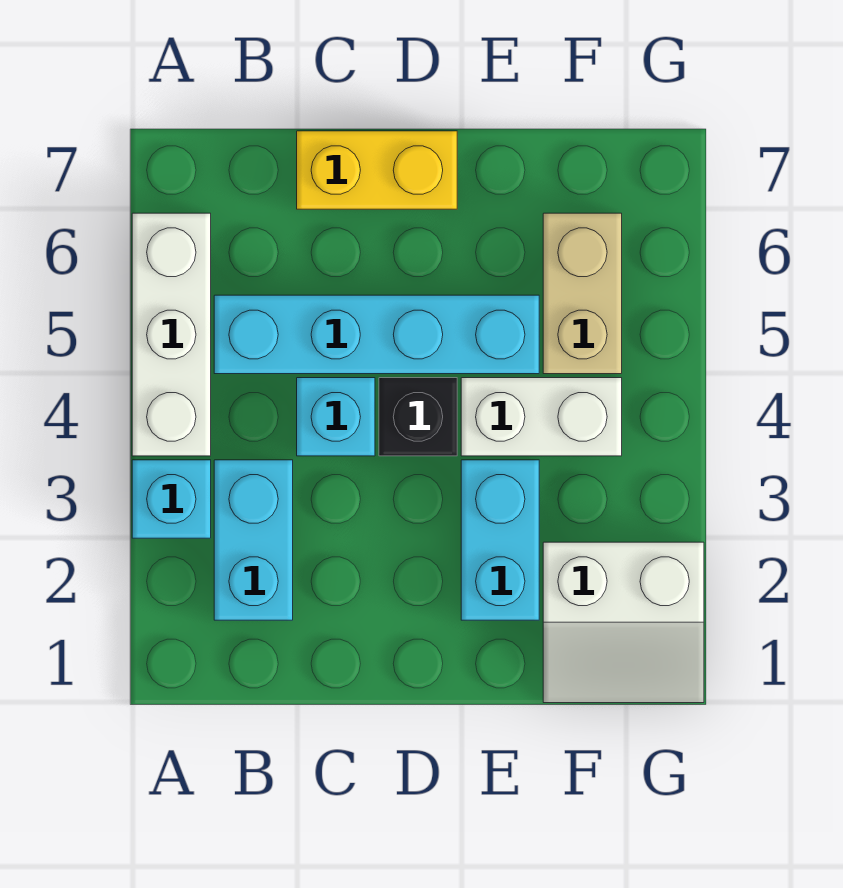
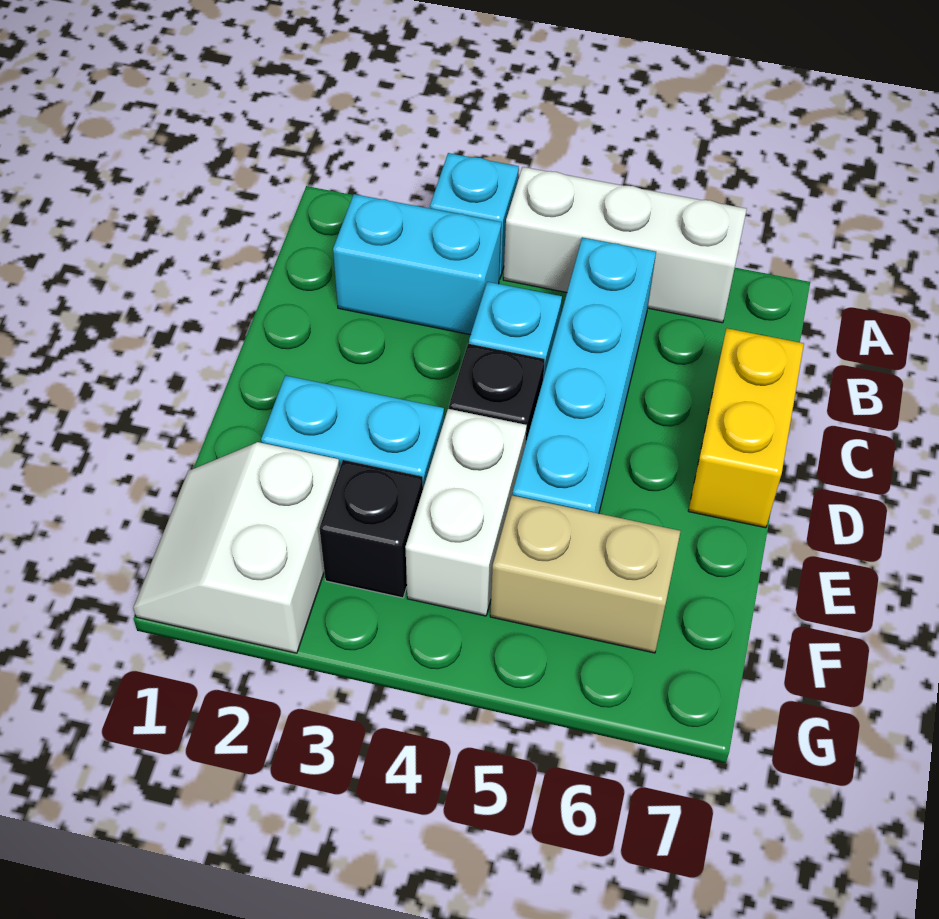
none -> black brick F3 level 1

